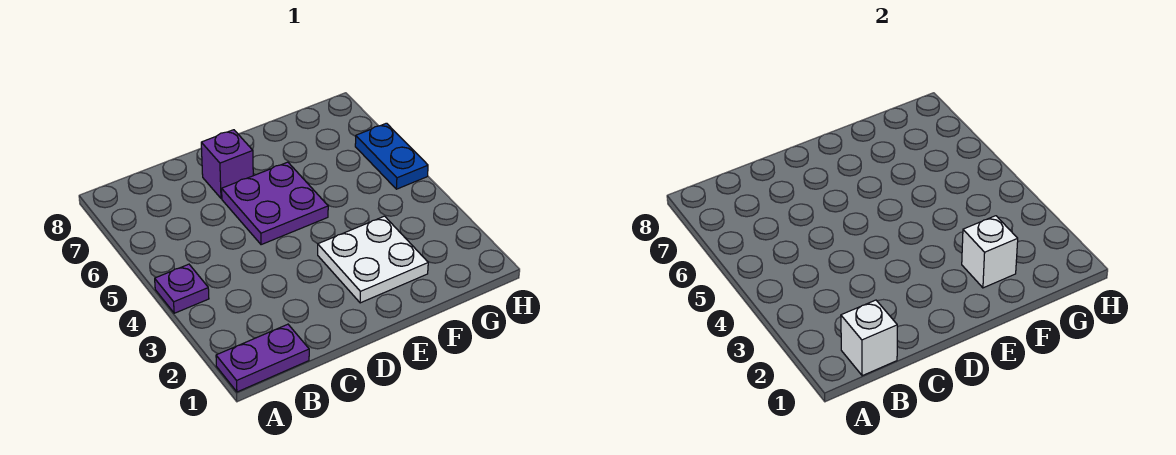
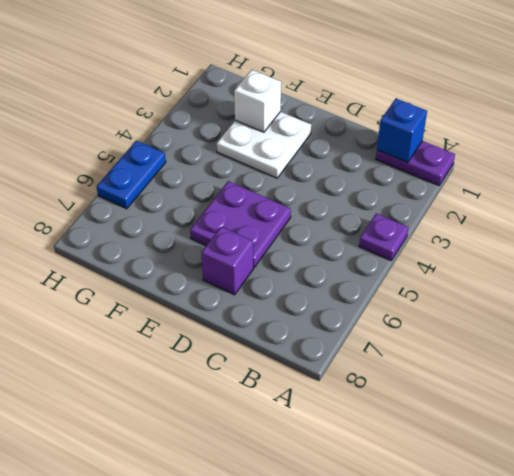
white brick B1 level 2 -> blue brick B1 level 2

